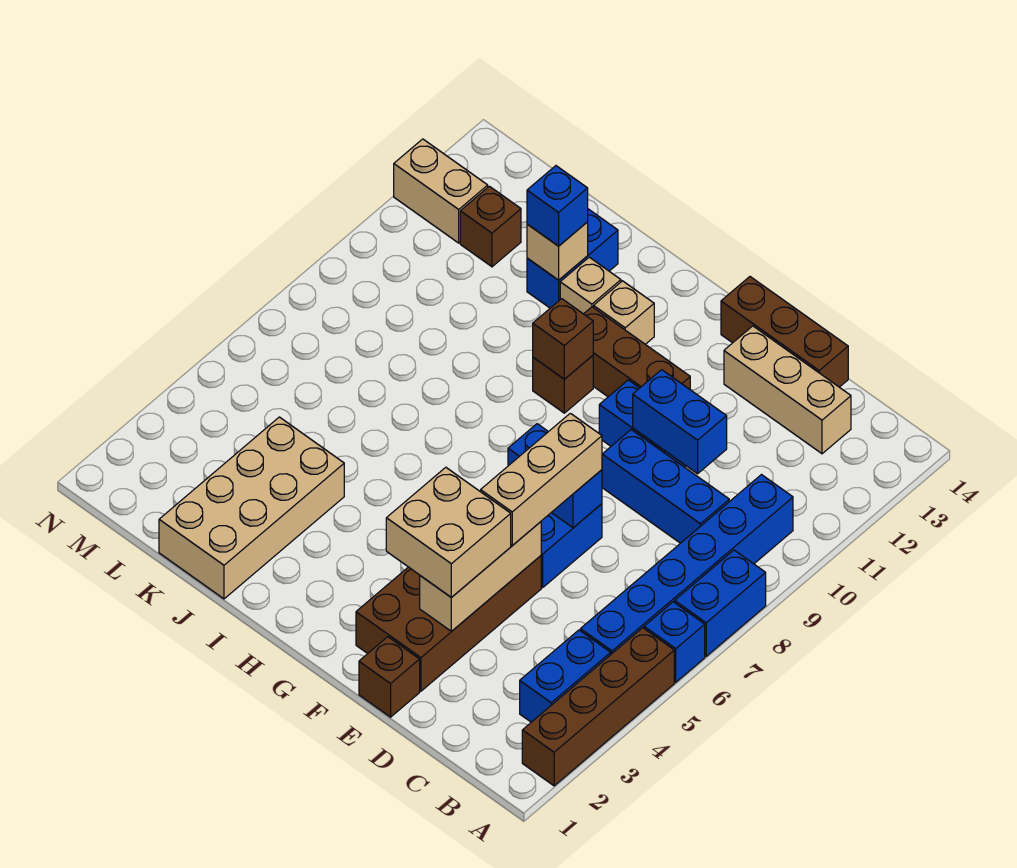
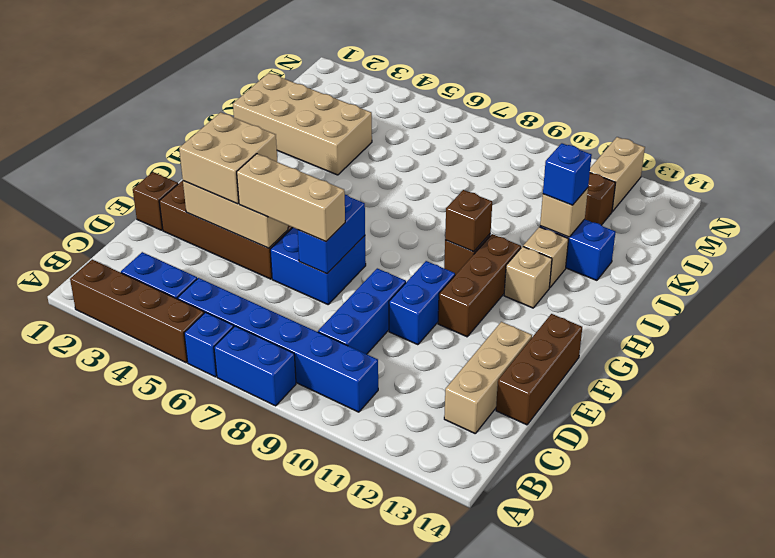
blue brick D10:E10 level 2 -> none

